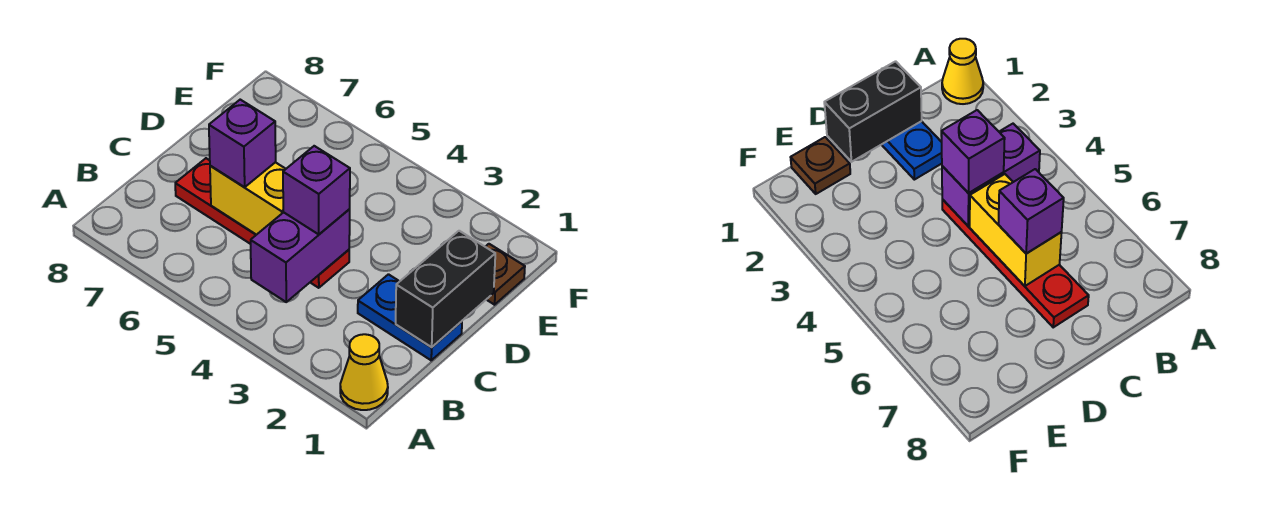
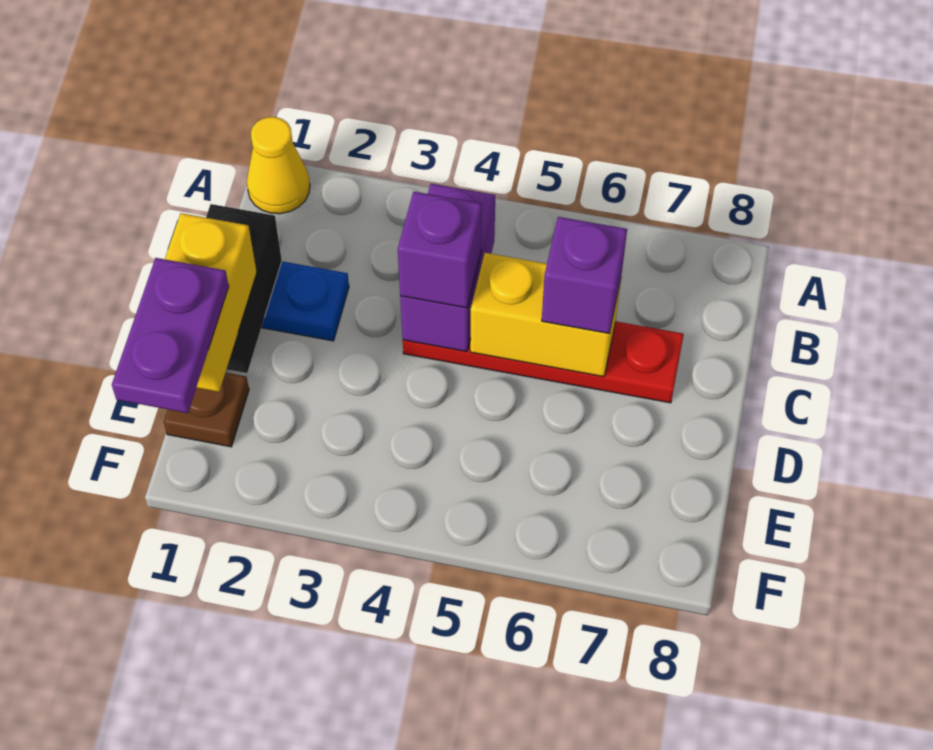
none -> yellow brick D1:E1 level 3
none -> purple plate E1:F1 level 4

